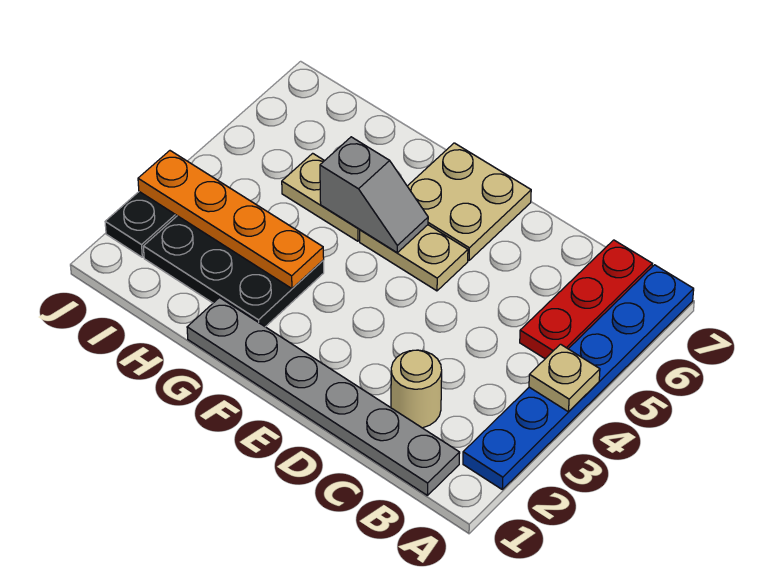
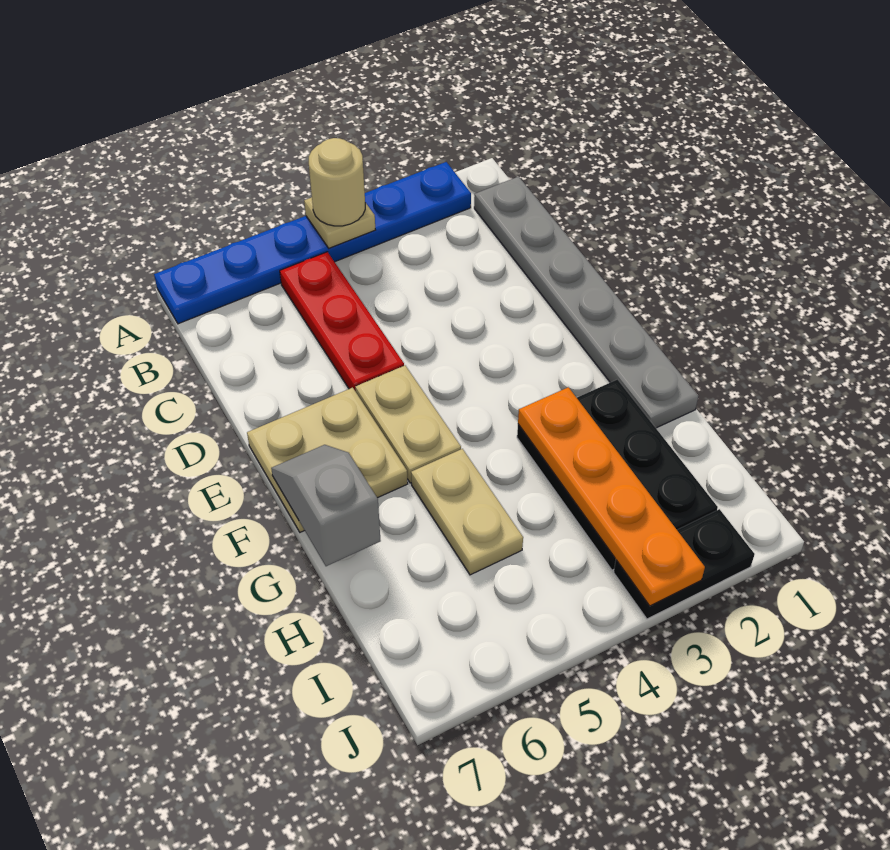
red plate B5:B7 level 1 -> red plate B5:D5 level 1
tan round brick C2 level 1 -> tan round brick A4 level 3
grey slope F5:G5 level 2 top G -> grey slope F7:G7 level 2 top G

